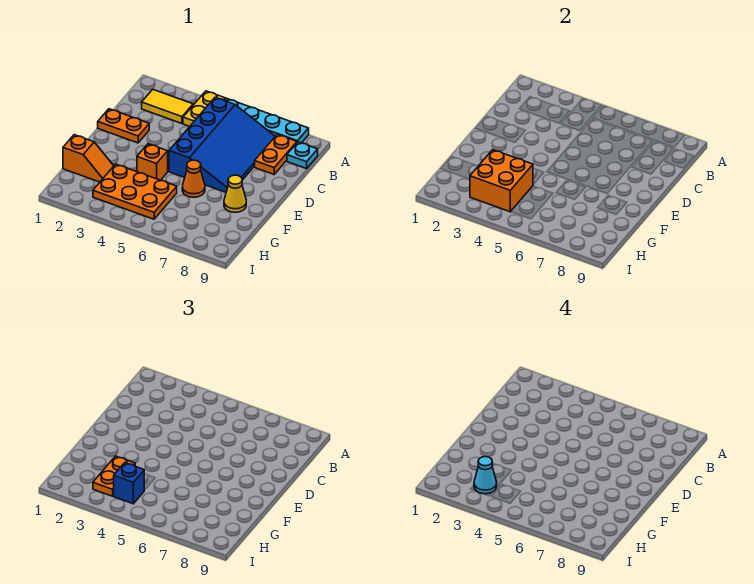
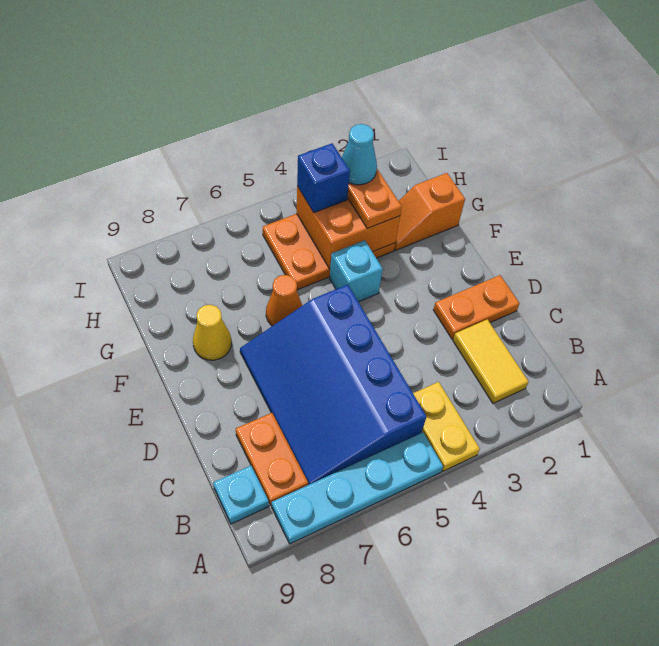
yellow tile B2:B3 level 1 -> yellow tile B2:C2 level 1
orange brick F4 level 1 -> cyan brick F4 level 1

